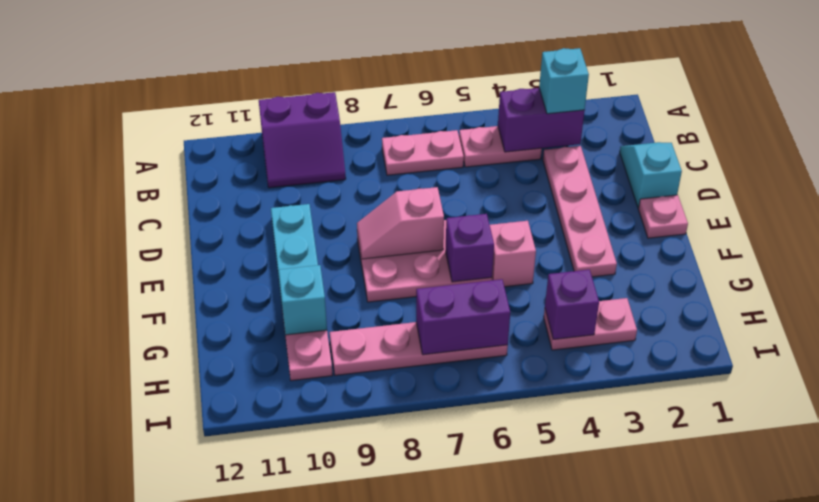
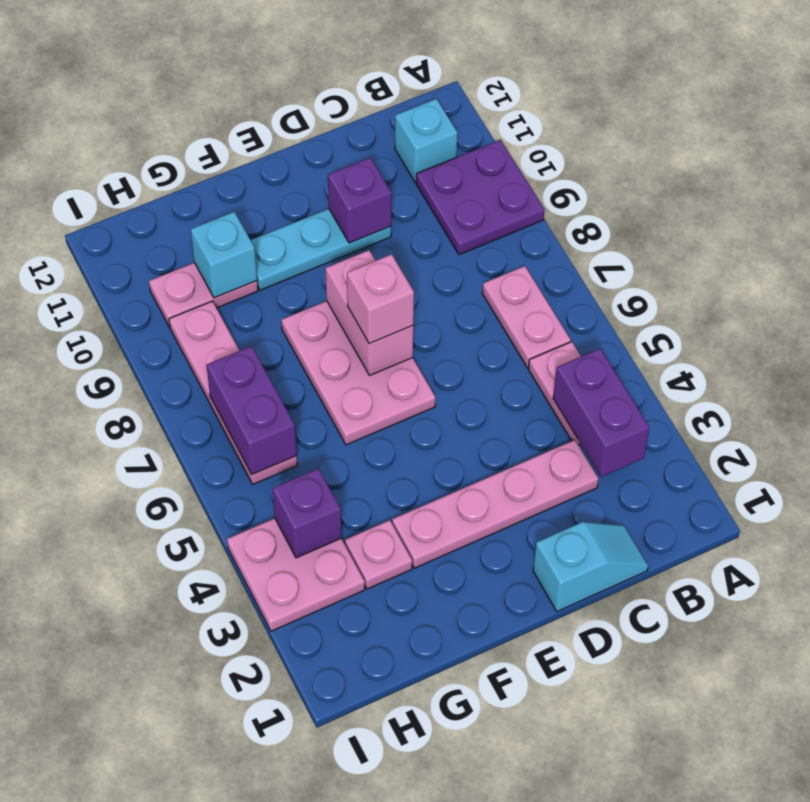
purple slope A9:B10 level 1 top A -> purple plate A9:B10 level 1
cyan brick B3 level 3 -> cyan brick B11 level 1
pink plate E1 level 1 -> pink plate G3 level 1
pink slope E7:E8 level 2 top 7 -> pink brick E7:E8 level 2
pink brick F5 level 1 -> pink brick E7 level 3
purple brick F6 level 2 -> purple brick D10 level 2
pink plate H3:H4 level 1 -> pink plate H3:I4 level 1

